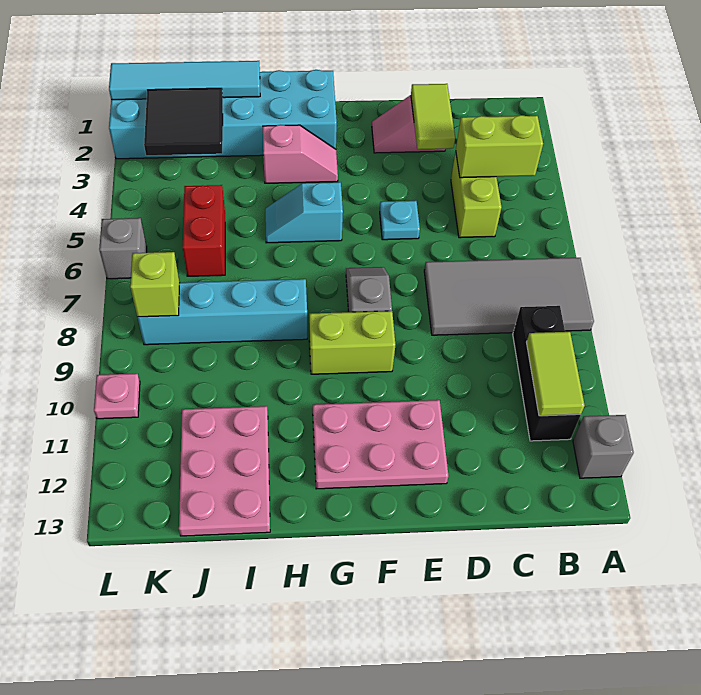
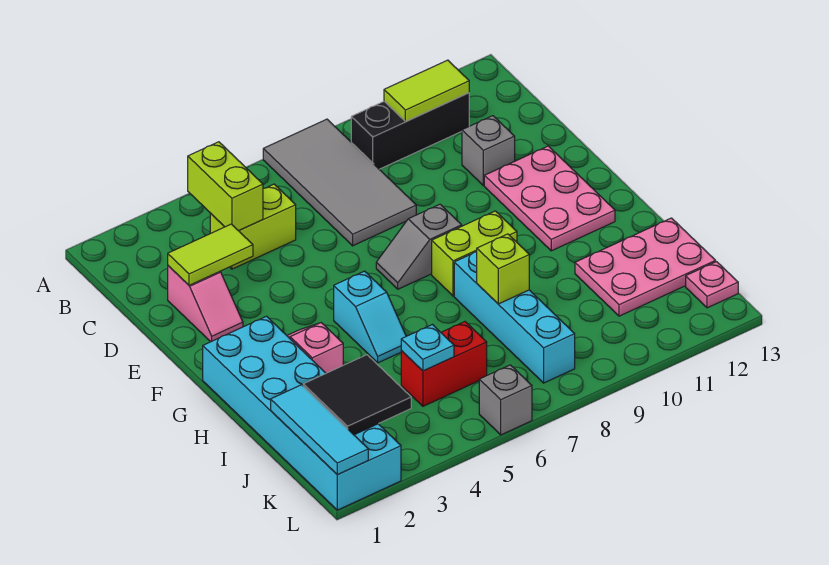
grey brick A12 level 1 -> grey brick D11 level 1
cyan plate E5 level 1 -> cyan plate J5 level 2
lime brick F9:G9 level 1 -> lime brick G8:G9 level 1
cyan tile I1:L1 level 2 -> cyan tile J1:L1 level 2
lime brick K8 level 2 -> lime brick I8 level 2
pink plate L10 level 1 -> pink plate K13 level 1

